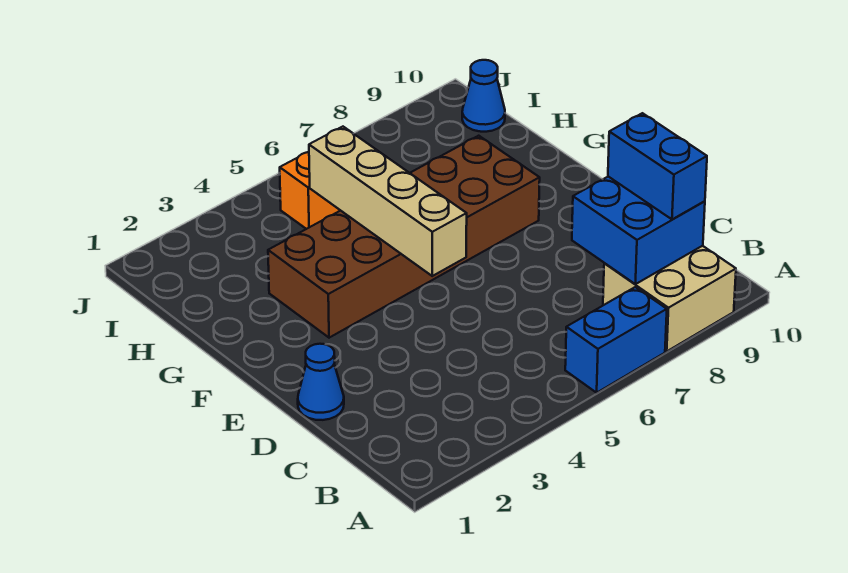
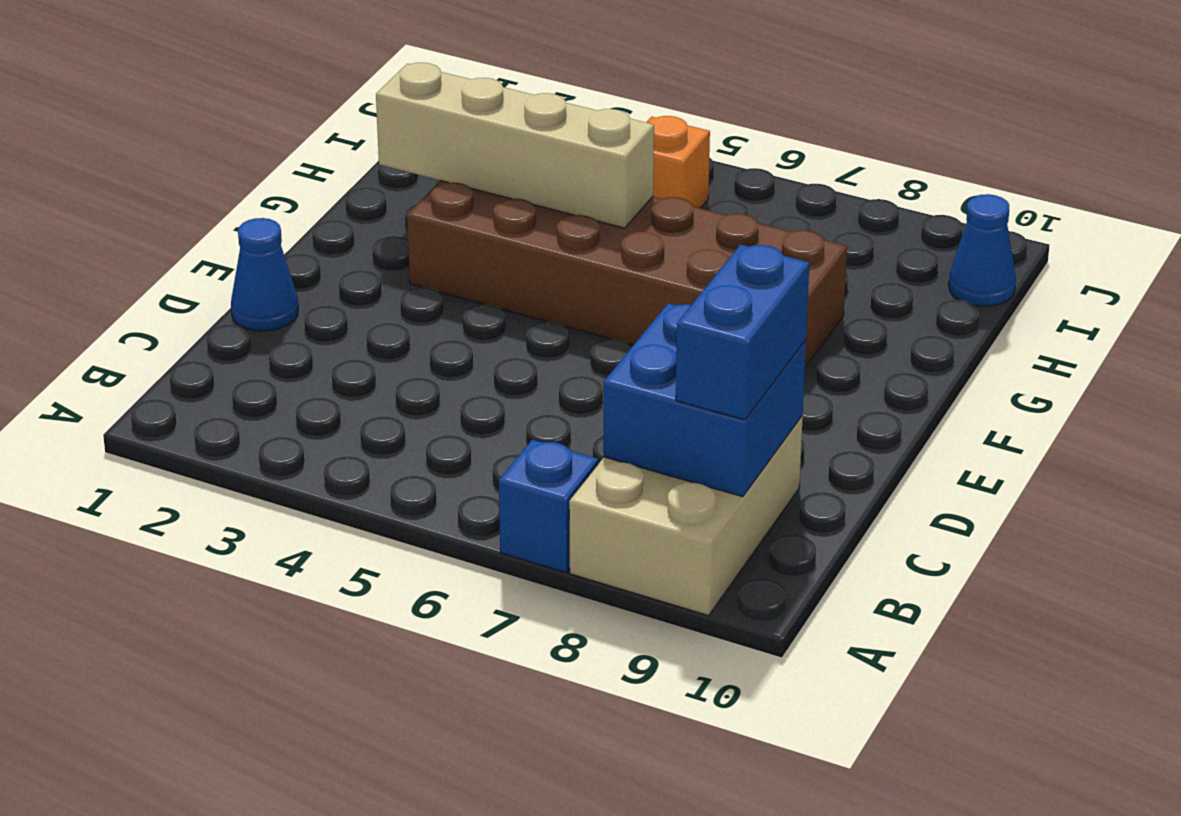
blue brick A6:A7 level 1 -> blue brick A7 level 1
tan brick A8:B9 level 1 -> tan brick A8:C9 level 1
tan brick E5:H5 level 2 -> tan brick G2:G5 level 2

